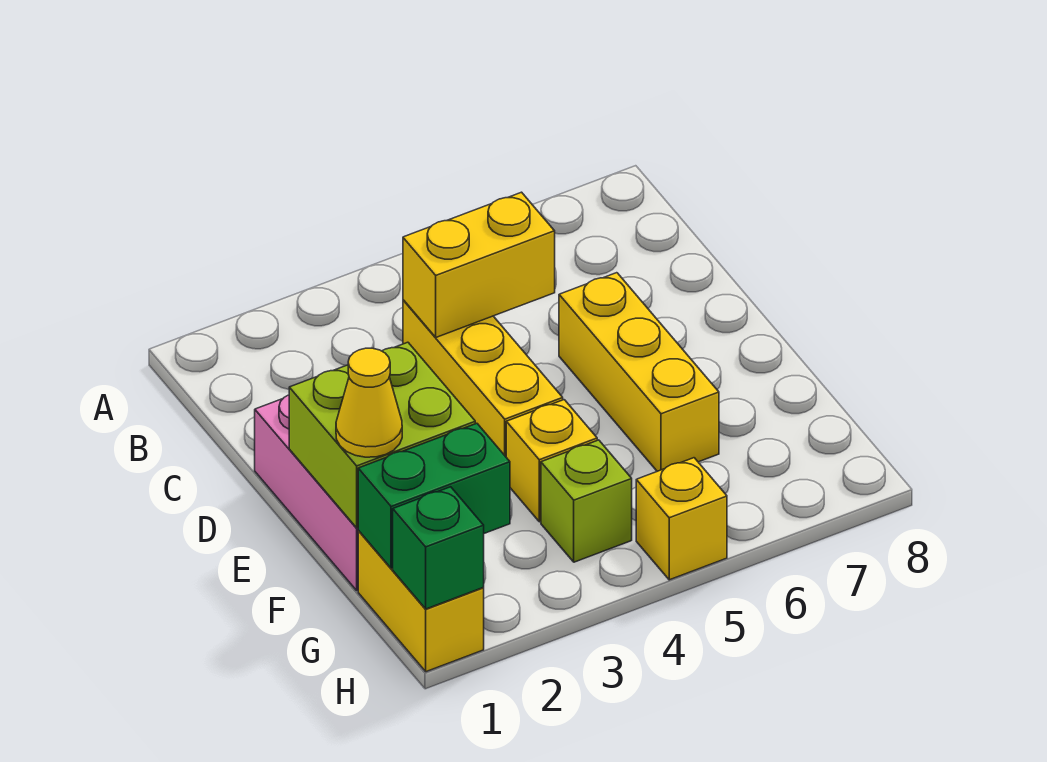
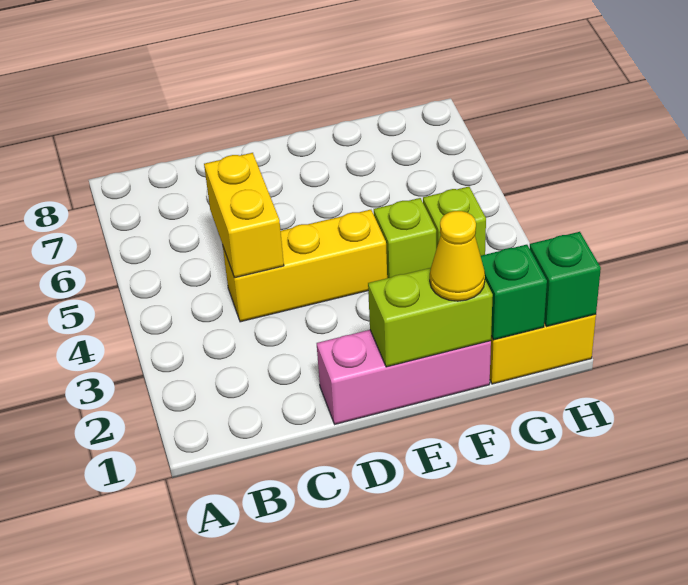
yellow brick D6:F6 level 1 -> none
lime brick E1:F2 level 2 -> lime brick E1:F1 level 2
yellow brick F4 level 1 -> lime brick F4 level 1
green brick G1:G2 level 2 -> green brick G1 level 2
yellow brick H5 level 1 -> none

